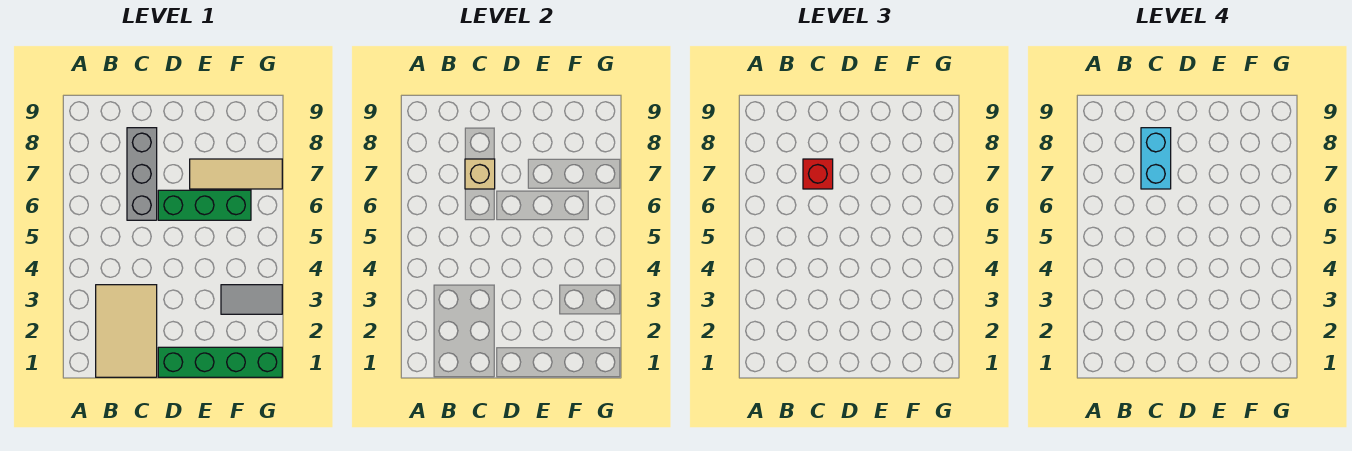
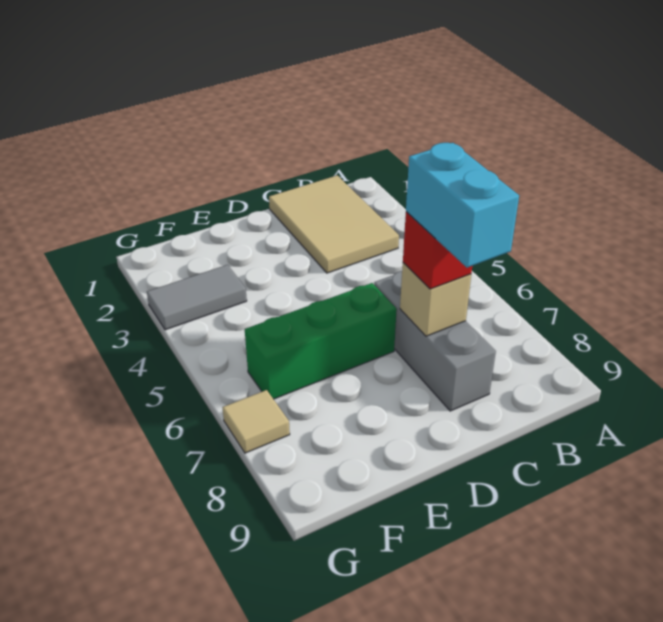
green brick D1:G1 level 1 -> none
tan tile E7:G7 level 1 -> tan tile G7 level 1

